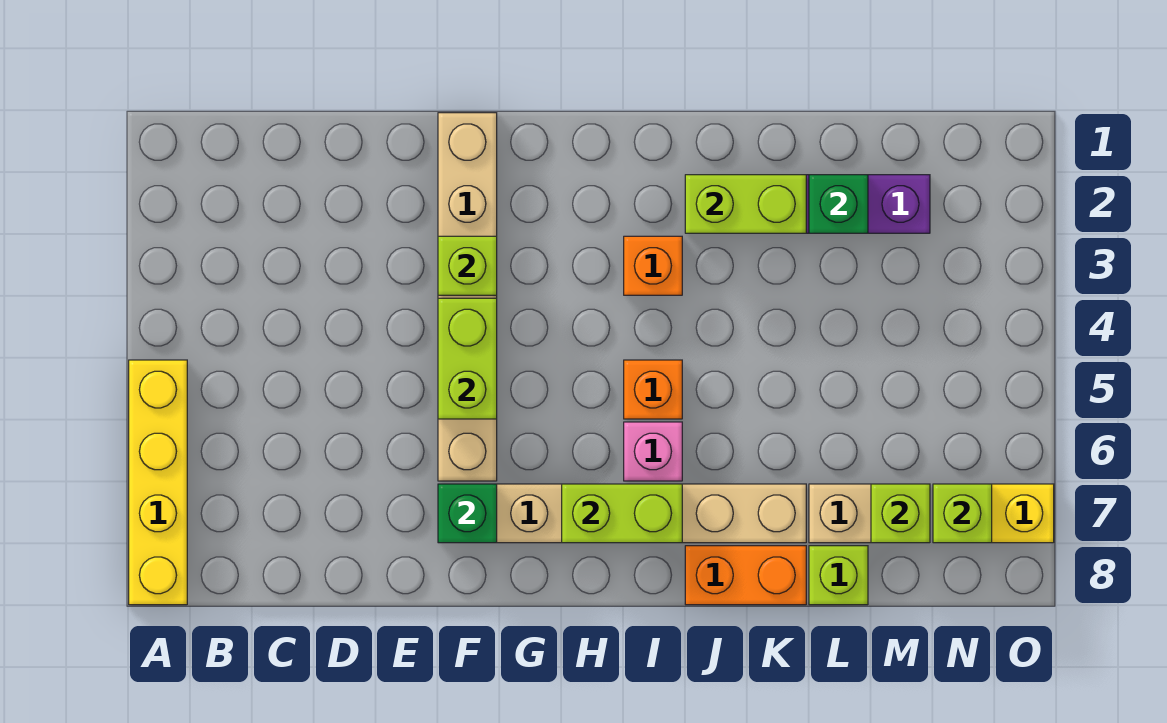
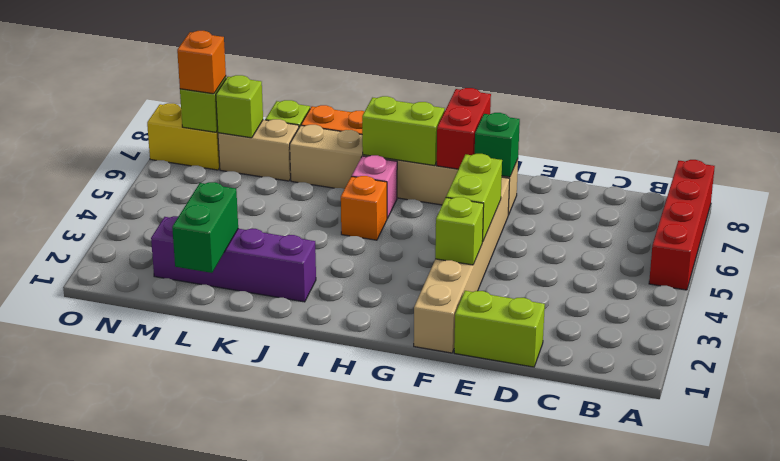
yellow brick A5:A8 level 1 -> red brick A5:A8 level 1
none -> red brick G7:G8 level 2
orange brick I3 level 1 -> orange brick N7 level 3
lime brick J2:K2 level 2 -> lime brick D1:E1 level 1
green brick L2 level 2 -> green brick L1:L2 level 2

